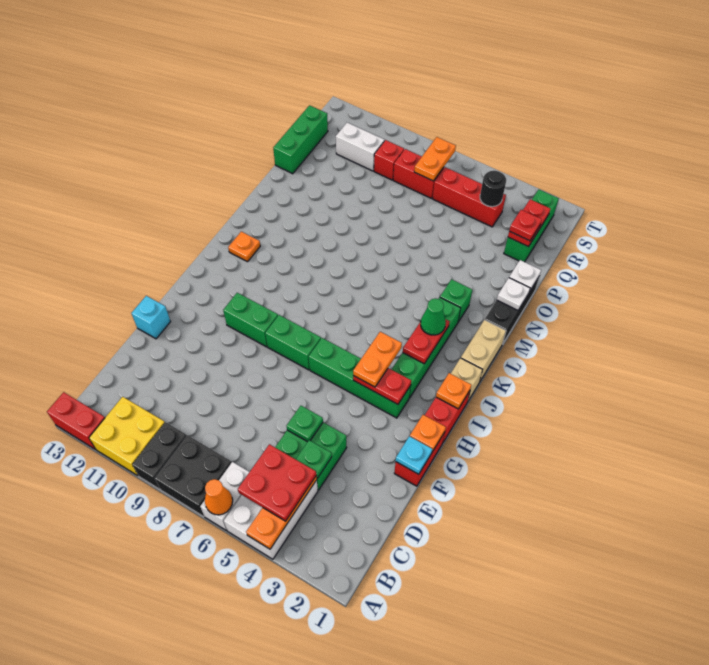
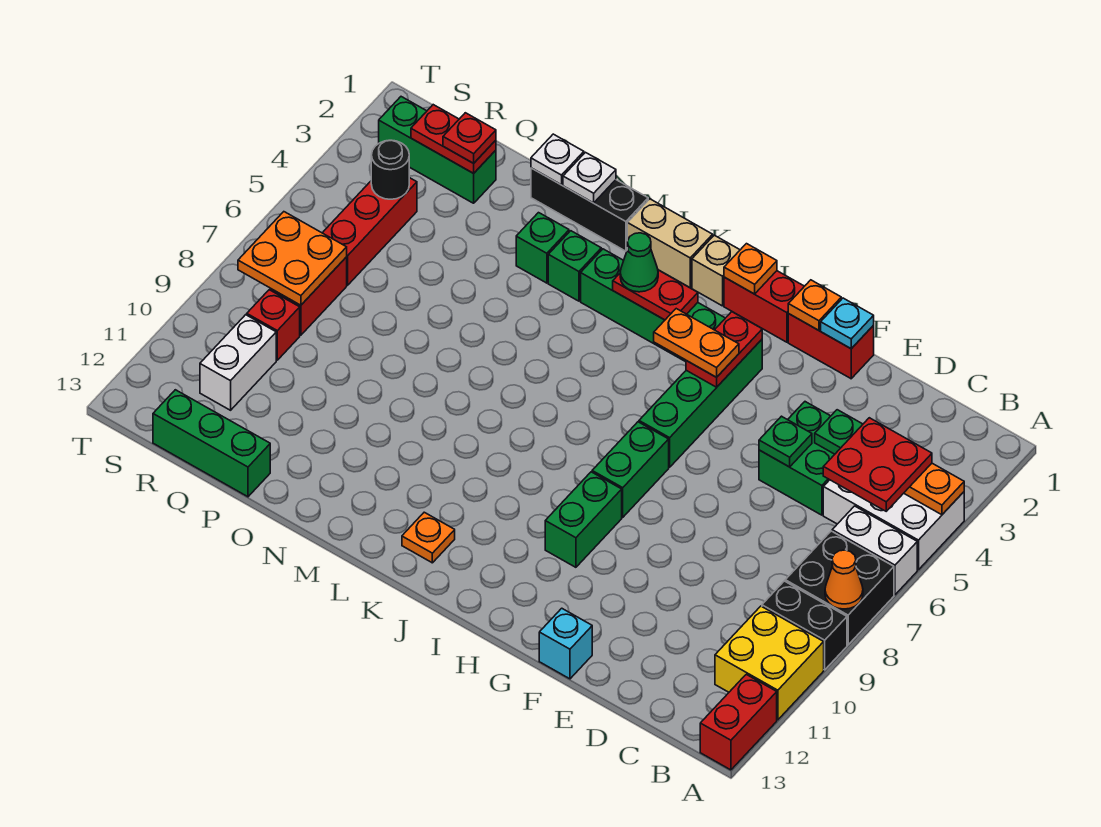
orange cone A6 level 2 -> orange cone A8 level 2
none -> green brick N3 level 1
orange plate R7:S7 level 2 -> orange plate R7:S8 level 2

